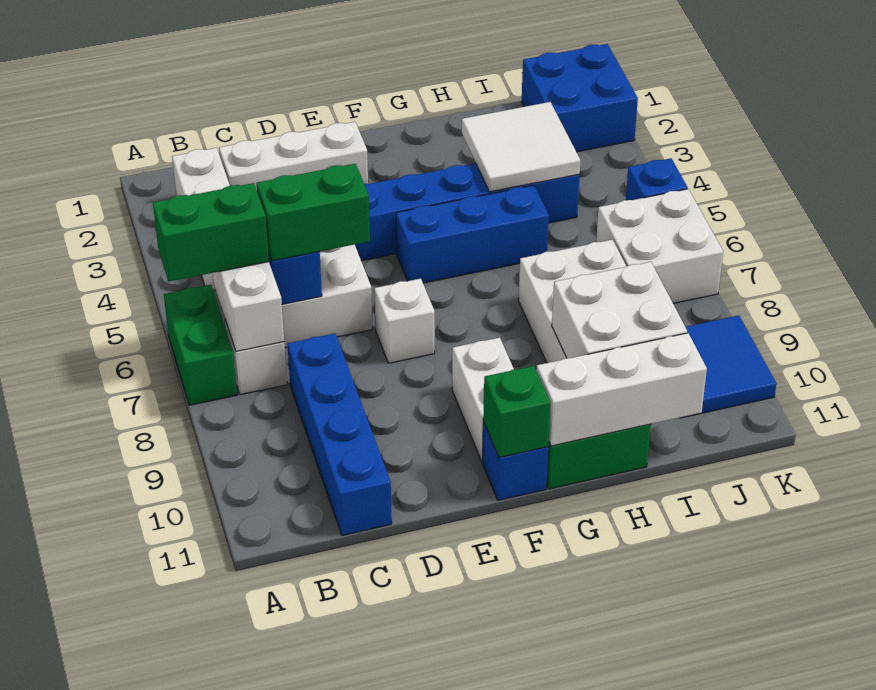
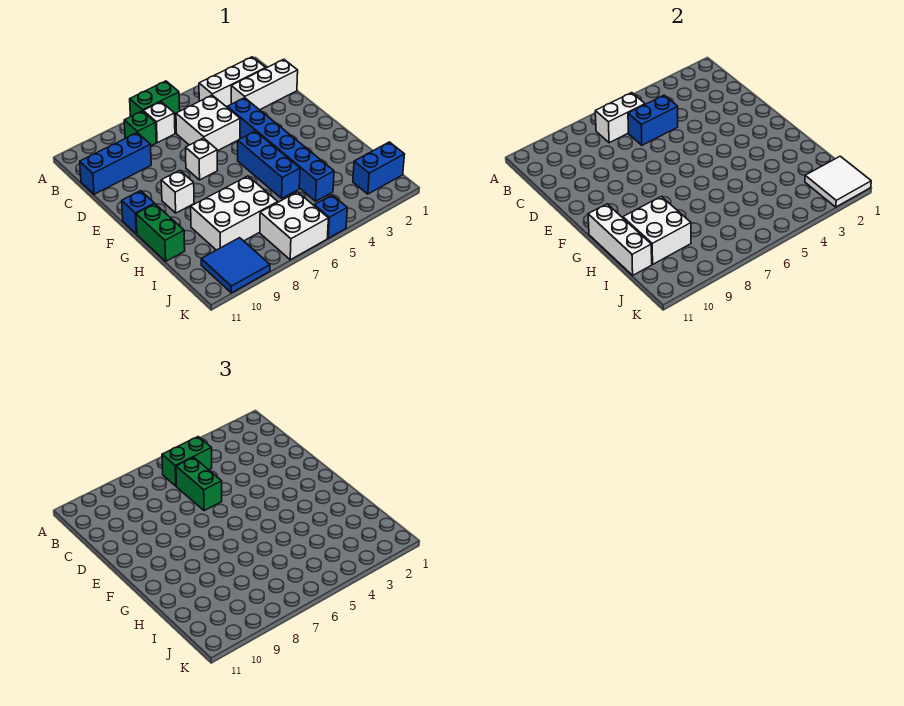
green brick A6:B6 level 3 -> green brick B5:B6 level 3
white brick C2:E2 level 1 -> white brick C1:C3 level 1
blue brick C8:C11 level 1 -> blue brick C9:C11 level 1
white brick F9:F10 level 1 -> white brick F9 level 1
green brick F11 level 2 -> green brick B8 level 1
white tile H3:I4 level 2 -> white tile J1:K2 level 2
blue brick J1:K2 level 1 -> blue brick J1:J2 level 1

